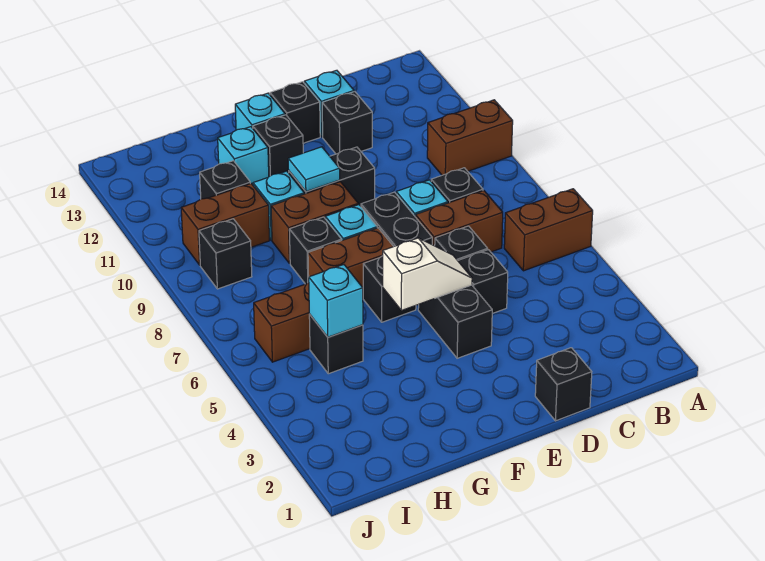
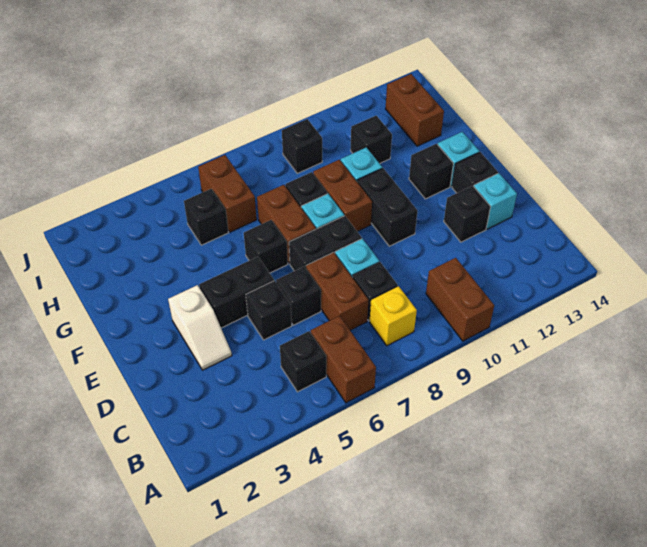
none -> yellow brick B8 level 1
black brick D1 level 1 -> black brick B5 level 1
white slope E5:F5 level 2 top F -> white slope D3:E3 level 1 top E
cyan tile F10 level 2 -> none
cyan brick G12 level 1 -> none
cyan brick H5 level 2 -> none
brown brick H10:I10 level 1 -> brown brick H13:I13 level 1

